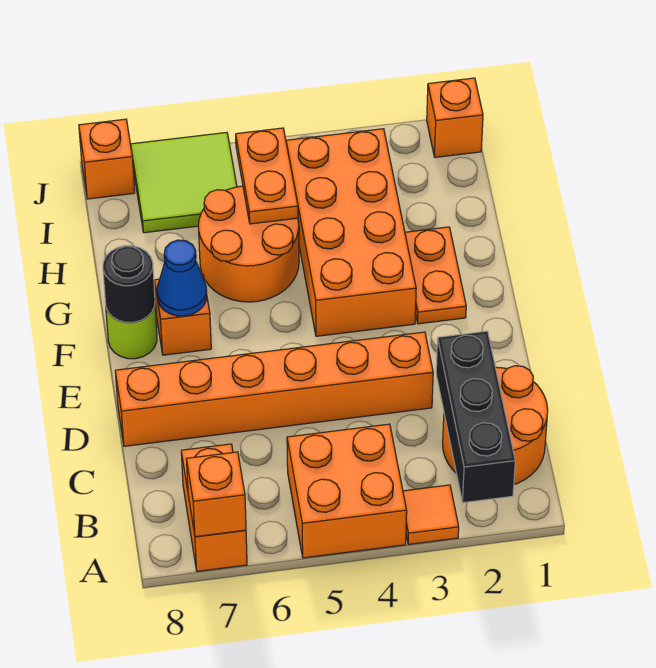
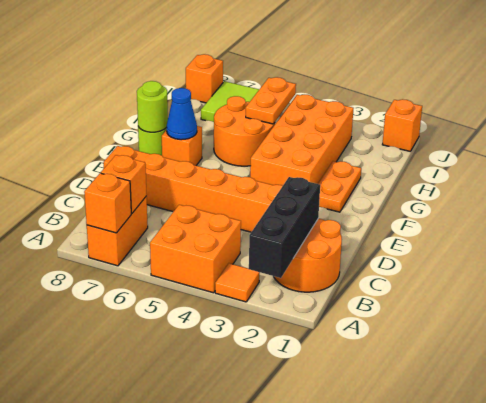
none -> orange brick B7 level 2
black round brick F8 level 2 -> lime round brick F8 level 2

